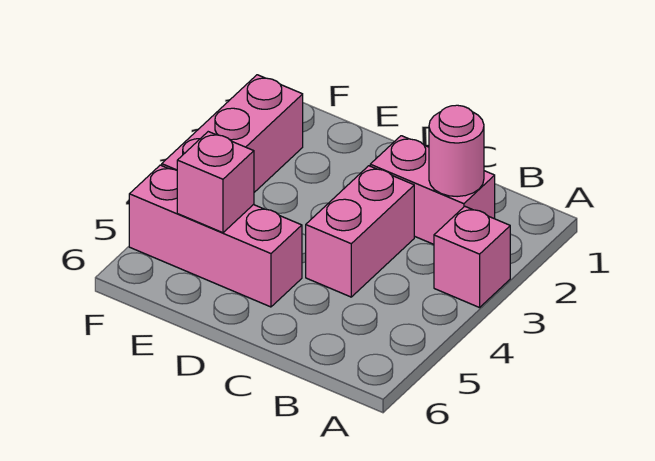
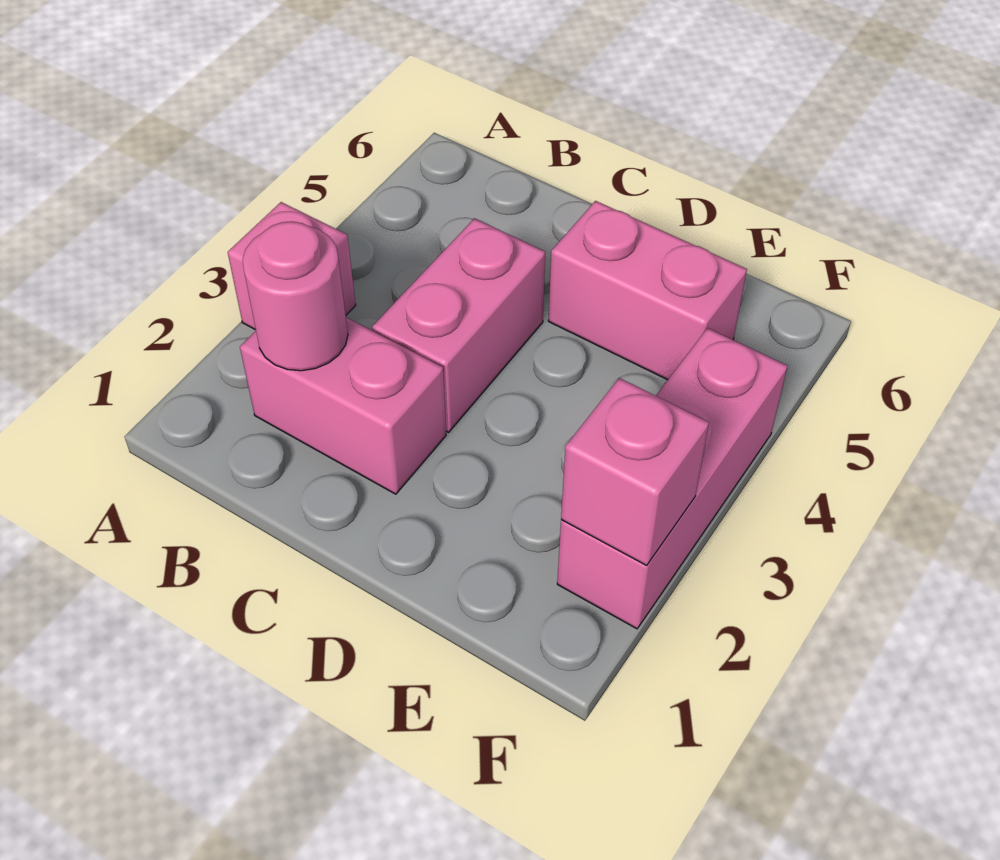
pink brick D5:F5 level 1 -> pink brick D5:E5 level 1
pink brick E5 level 2 -> pink brick F2 level 2

